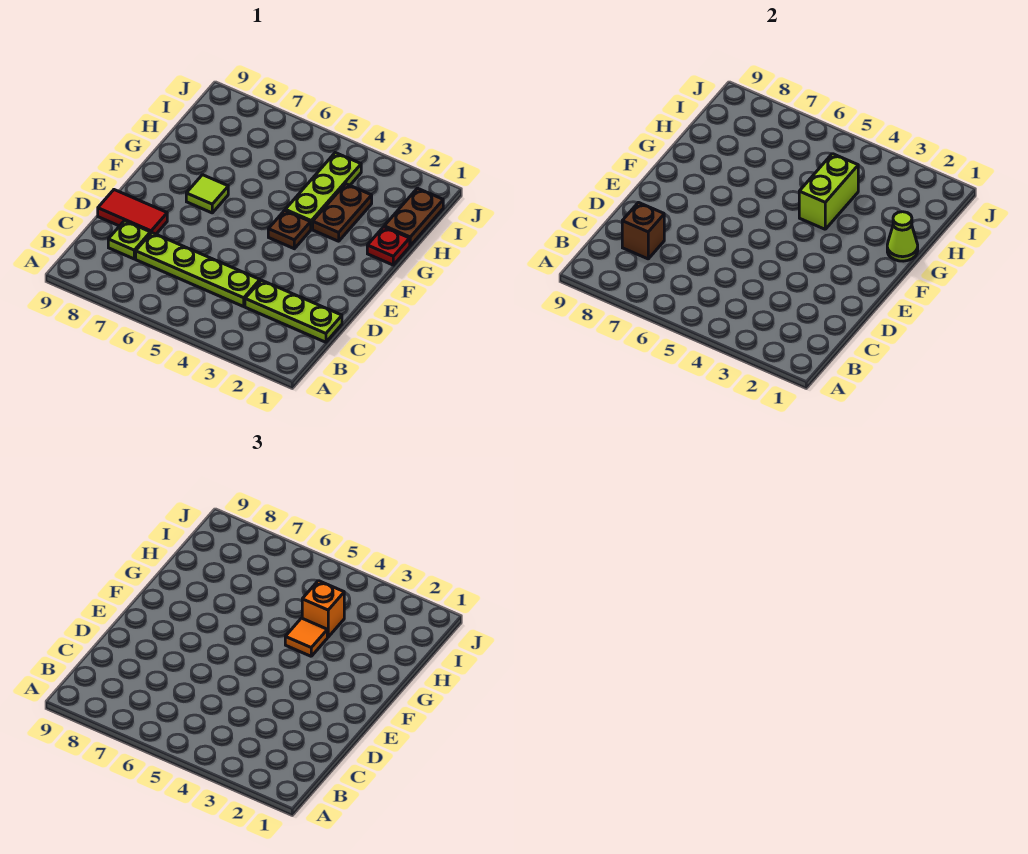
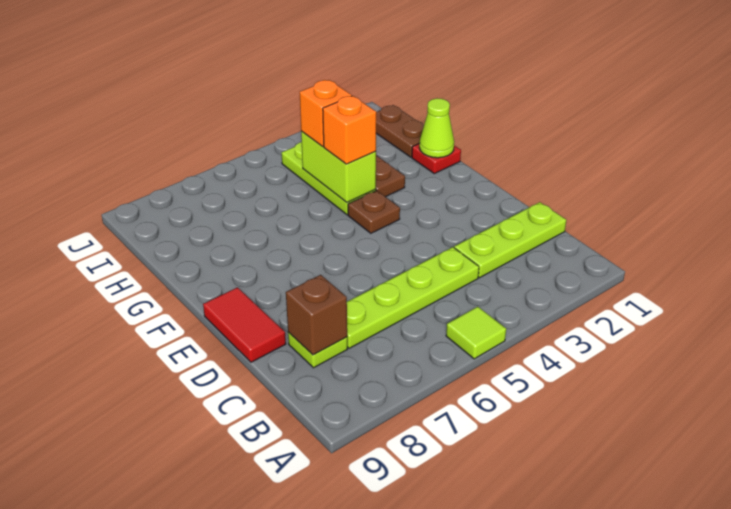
red tile D8:D9 level 1 -> red tile D9:E9 level 1
lime tile F7 level 1 -> lime tile A5 level 1
orange tile G4 level 3 -> orange brick G4 level 3

